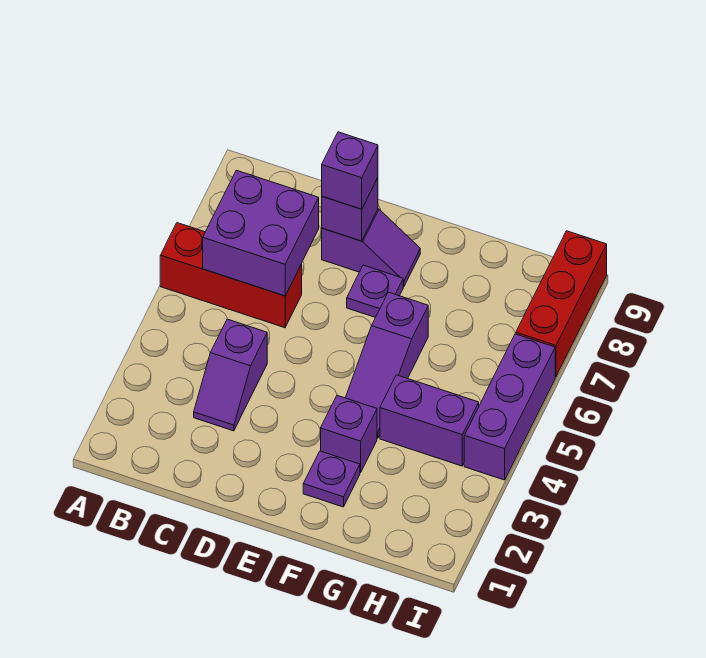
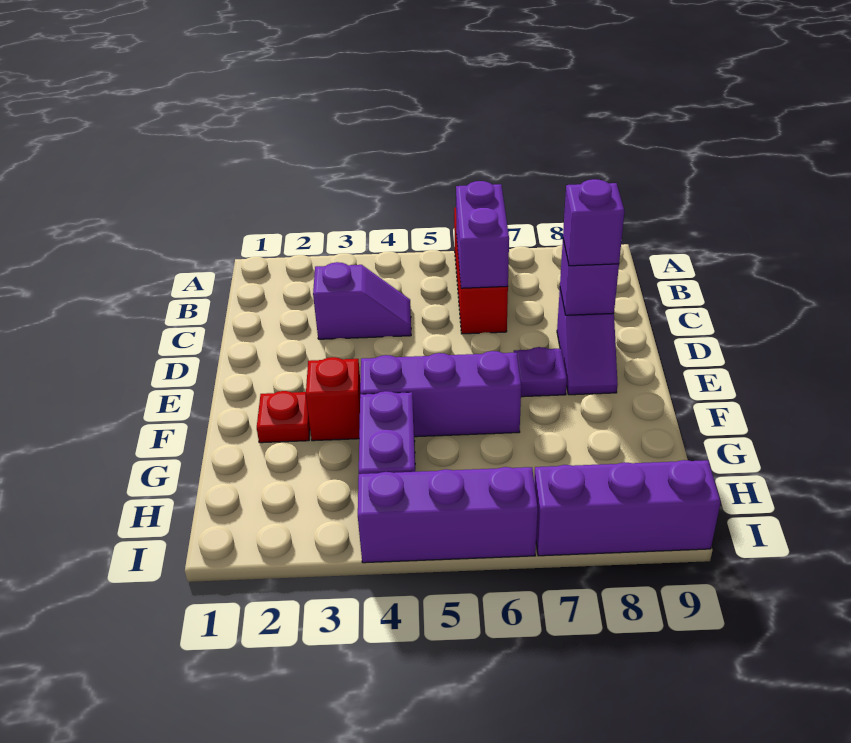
purple brick B6:C7 level 2 -> purple brick B6:C6 level 2
purple slope C3:C4 level 1 top 4 -> purple slope C3:C4 level 1 top 3
purple plate F2 level 1 -> red plate F2 level 1
purple brick F3 level 1 -> red brick F3 level 1
purple slope F4:F6 level 1 top 6 -> purple brick F4:F6 level 1
red brick I7:I9 level 1 -> purple brick I7:I9 level 1

